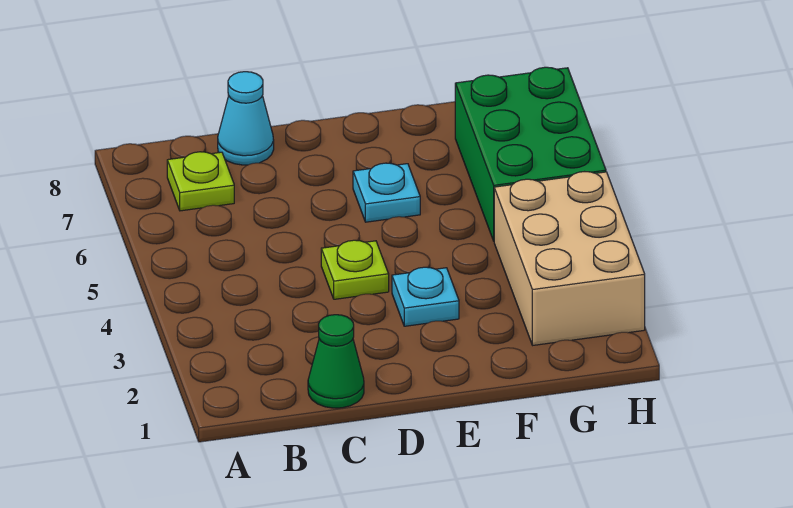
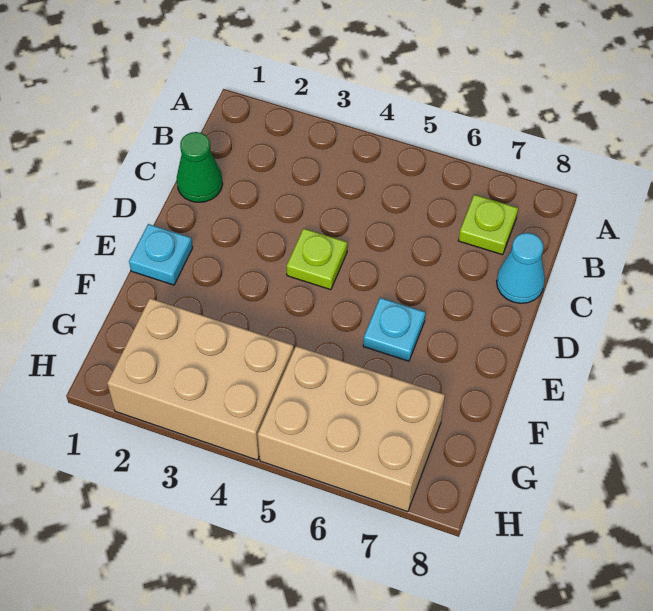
cyan plate E3 level 1 -> cyan plate E1 level 1
green brick G5:H7 level 1 -> tan brick G5:H7 level 1

